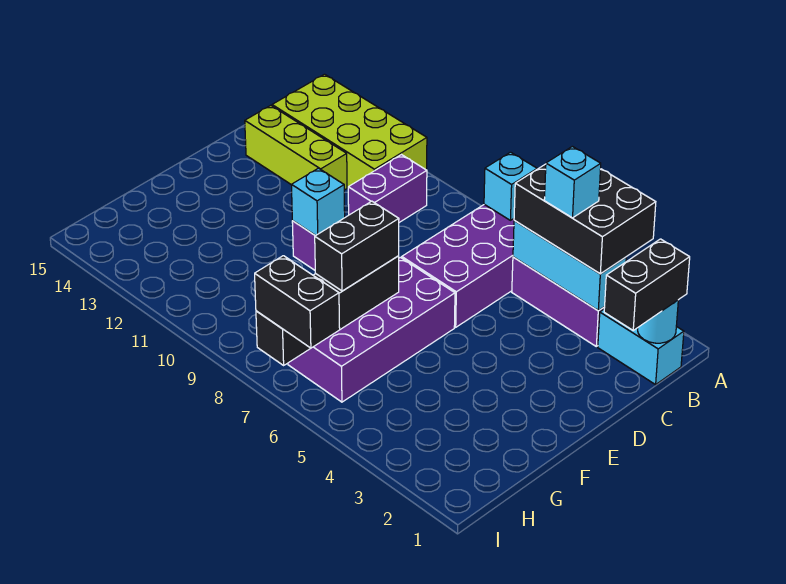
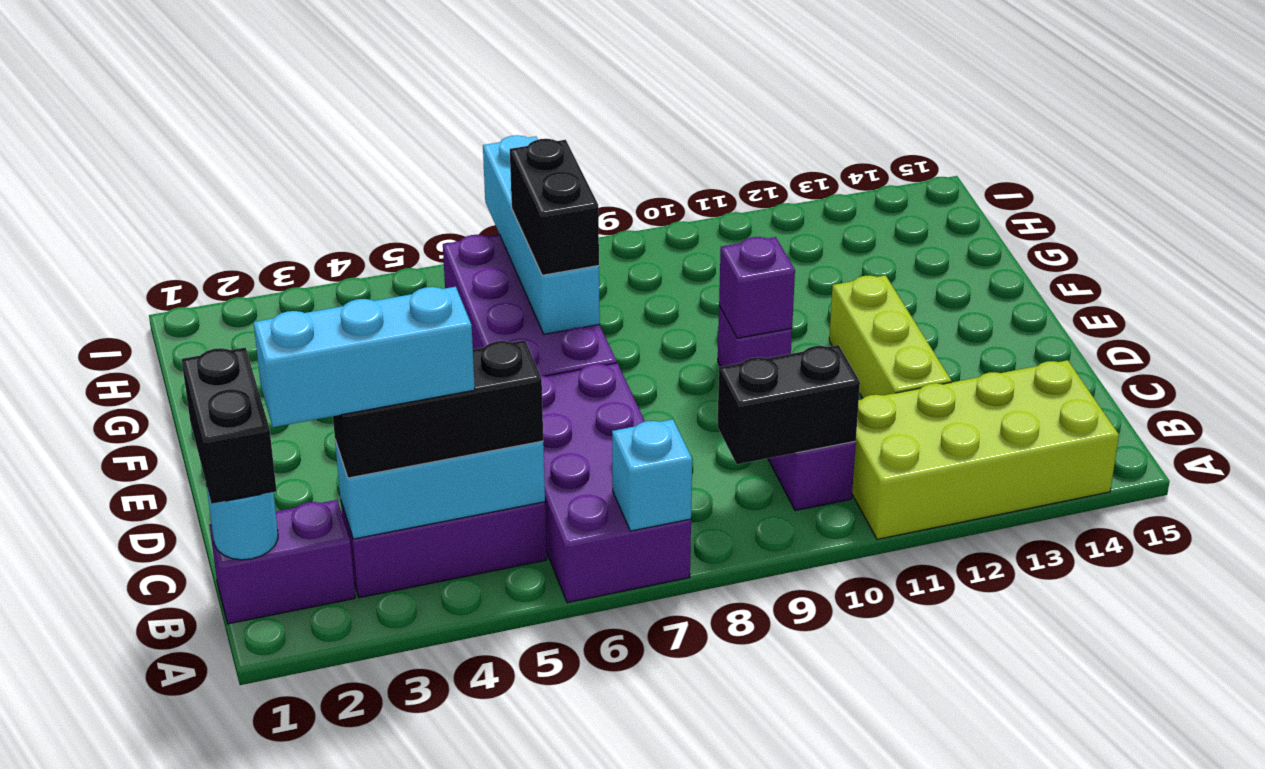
black brick A3:B5 level 3 -> black brick B3:B5 level 3
cyan brick B1:B2 level 1 -> purple brick B1:B2 level 1
cyan brick B4 level 4 -> cyan brick B2:B4 level 4
lime brick C12:C14 level 1 -> lime brick C12:E12 level 1
cyan brick E10 level 2 -> purple brick E10 level 2
black brick F7:I7 level 2 -> cyan brick F7:I7 level 2
black brick I6:I7 level 3 -> black brick B9:B10 level 2

